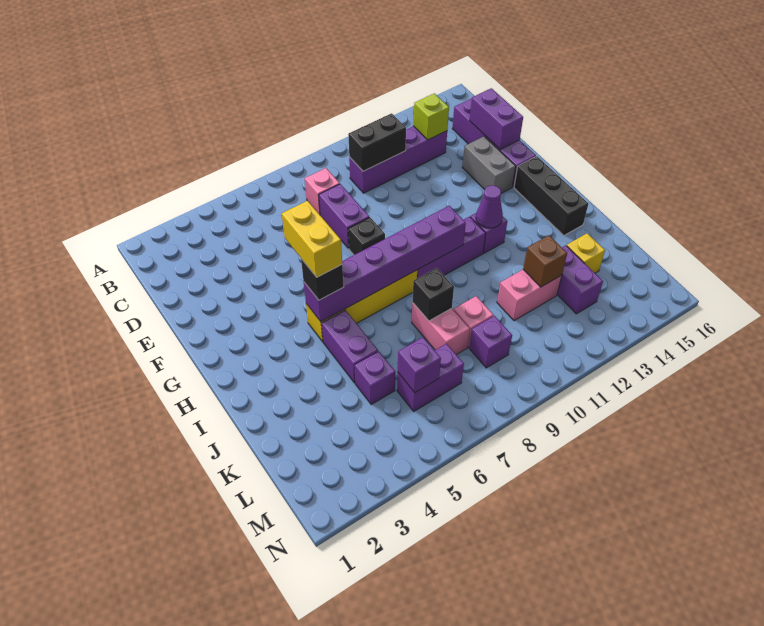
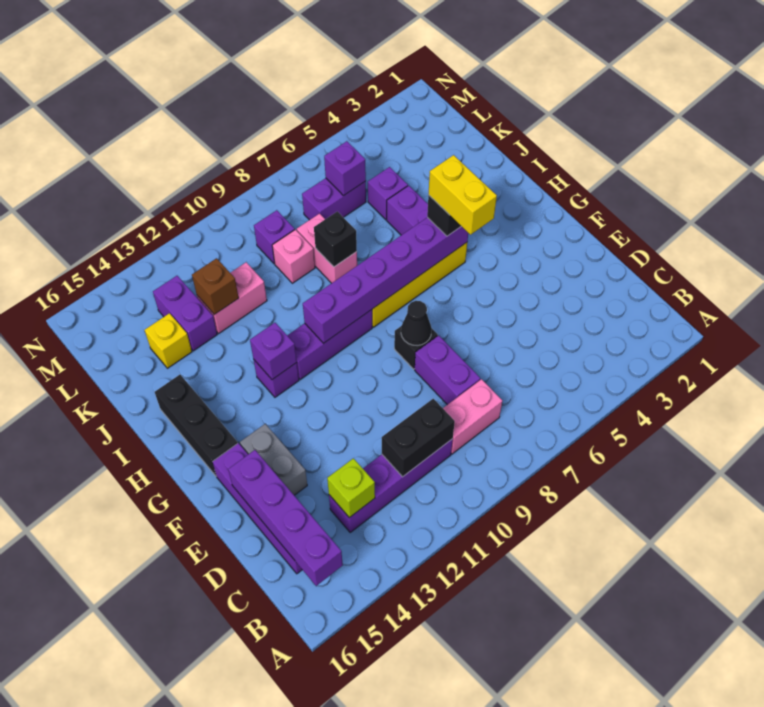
pink brick C8 level 1 -> pink brick C8:C9 level 1
purple brick D15:E15 level 2 -> purple brick B15:E15 level 2
none -> black cone F8 level 2
purple cone H12 level 2 -> purple brick H12 level 2

